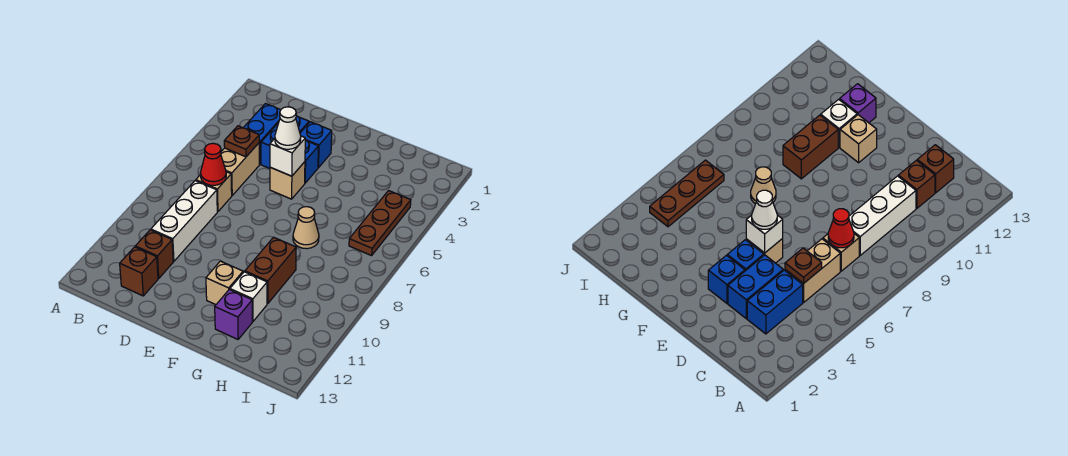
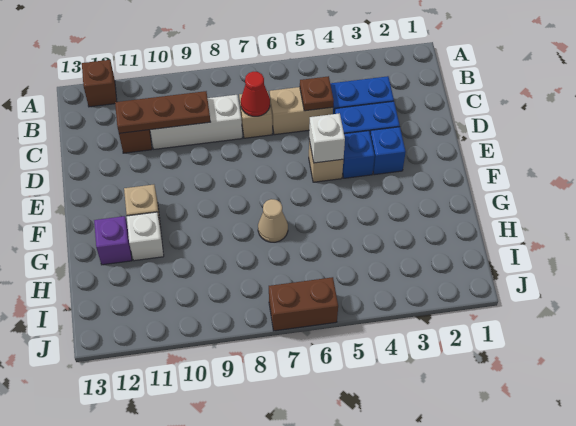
brown brick C12 level 1 -> brown brick A12 level 1
white cone E5 level 3 -> none
brown brick G9:G10 level 1 -> brown brick J6:J7 level 1
brown plate I4:I6 level 1 -> brown plate C9:C11 level 2

